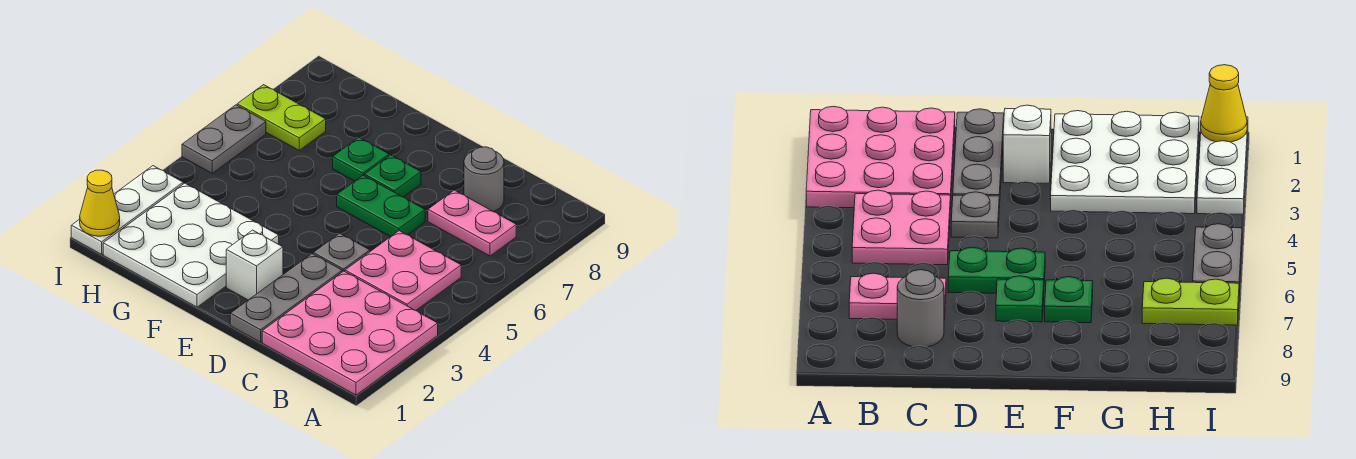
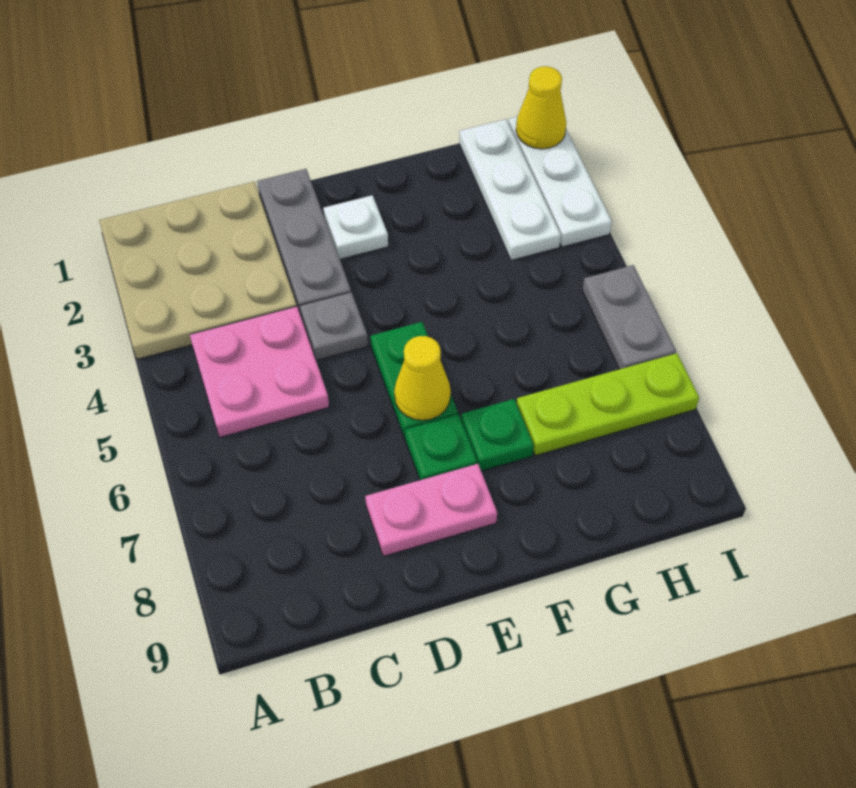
pink plate A1:C3 level 1 -> tan plate A1:C3 level 1
pink plate B7:C7 level 1 -> pink plate D8:E8 level 1
grey round brick C8 level 1 -> none
green plate D6:E6 level 1 -> green plate E5:E6 level 1
white brick E2 level 1 -> white plate E2 level 1
none -> yellow cone E6 level 2
white plate F1:H3 level 1 -> white plate H1:H3 level 1
lime plate H7:I7 level 1 -> lime plate G7:I7 level 1

